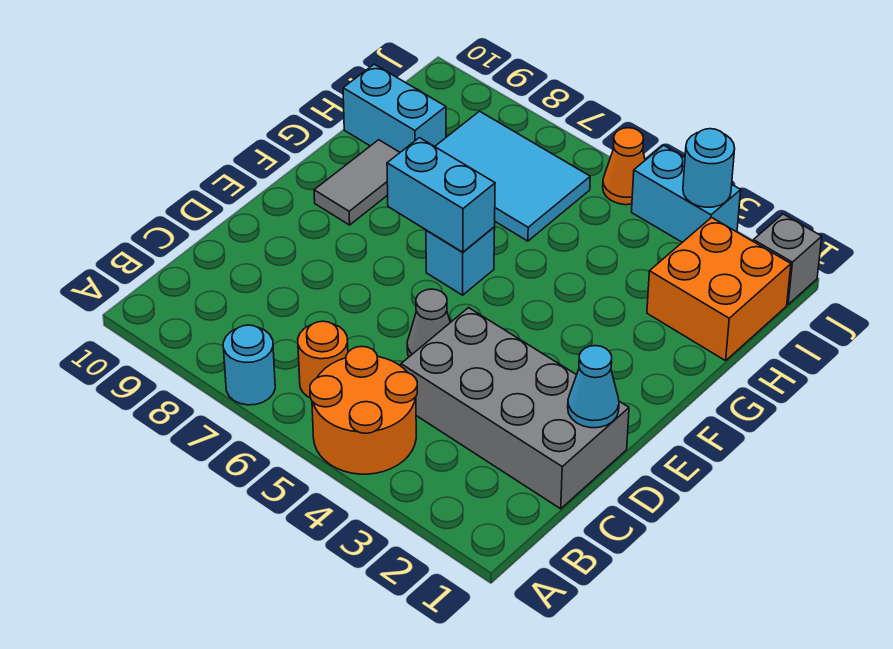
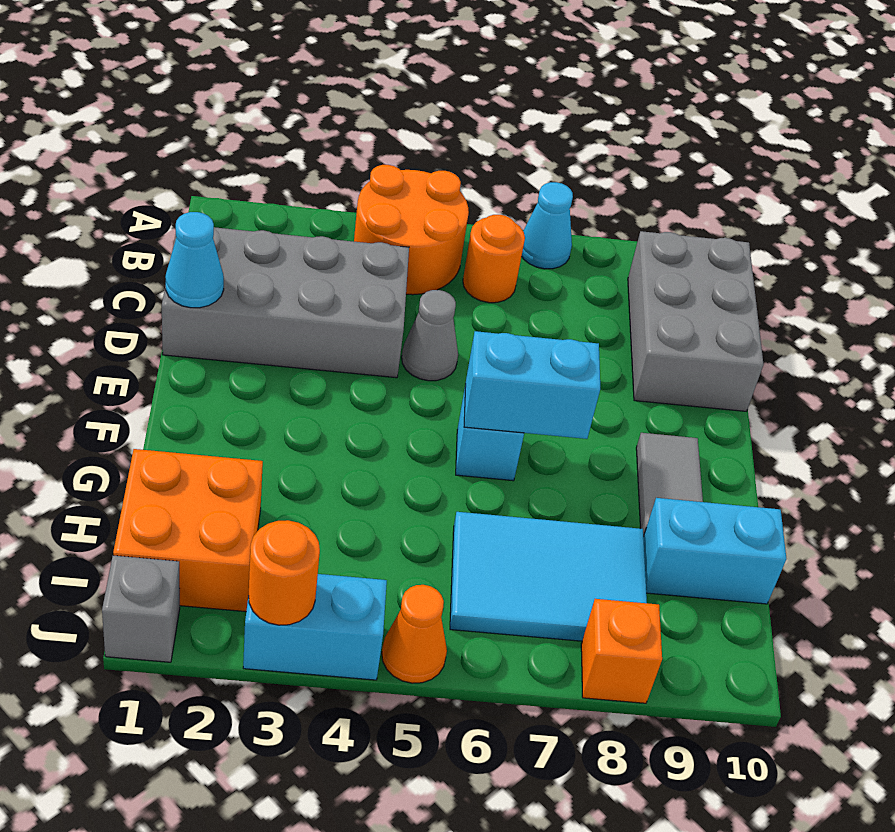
cyan round brick A7 level 1 -> cyan cone A7 level 1
none -> grey brick B9:D10 level 1
cyan round brick J3 level 2 -> orange round brick J3 level 2
none -> orange brick J8 level 1

